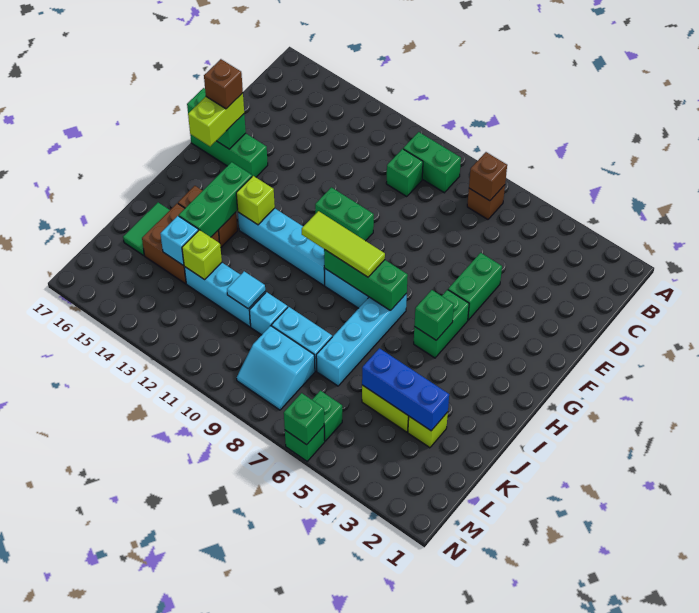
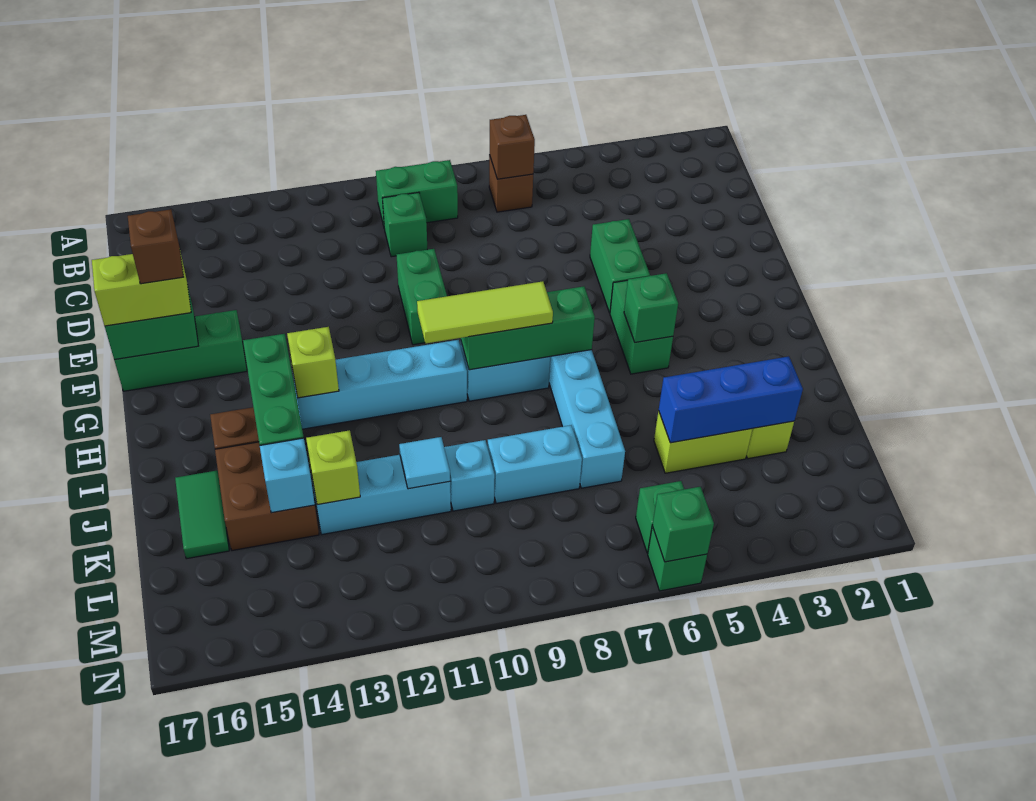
green brick F10:F11 level 1 -> green brick E10:F10 level 1
lime brick F16:G16 level 3 -> lime brick F16:F17 level 3
cyan slope L8:M9 level 1 top L -> none

